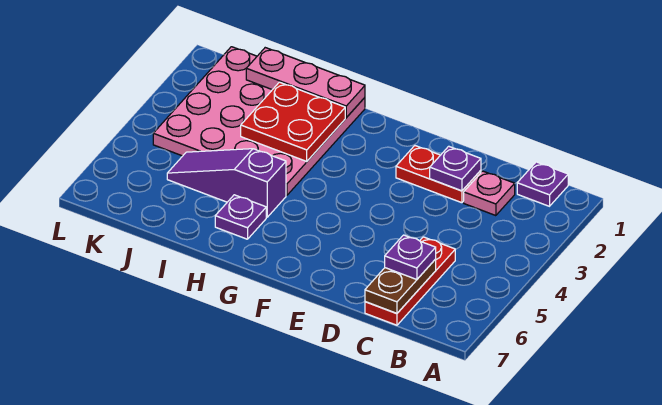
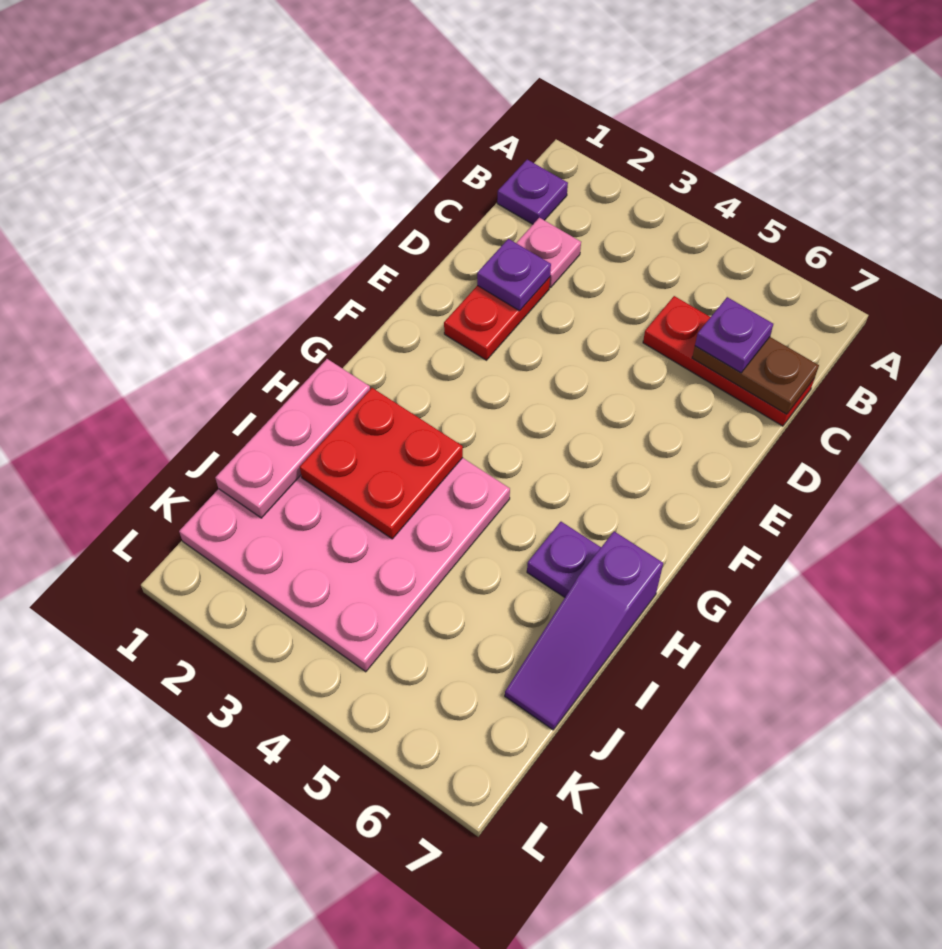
purple slope H5:J5 level 1 top H -> purple slope H7:J7 level 1 top H

